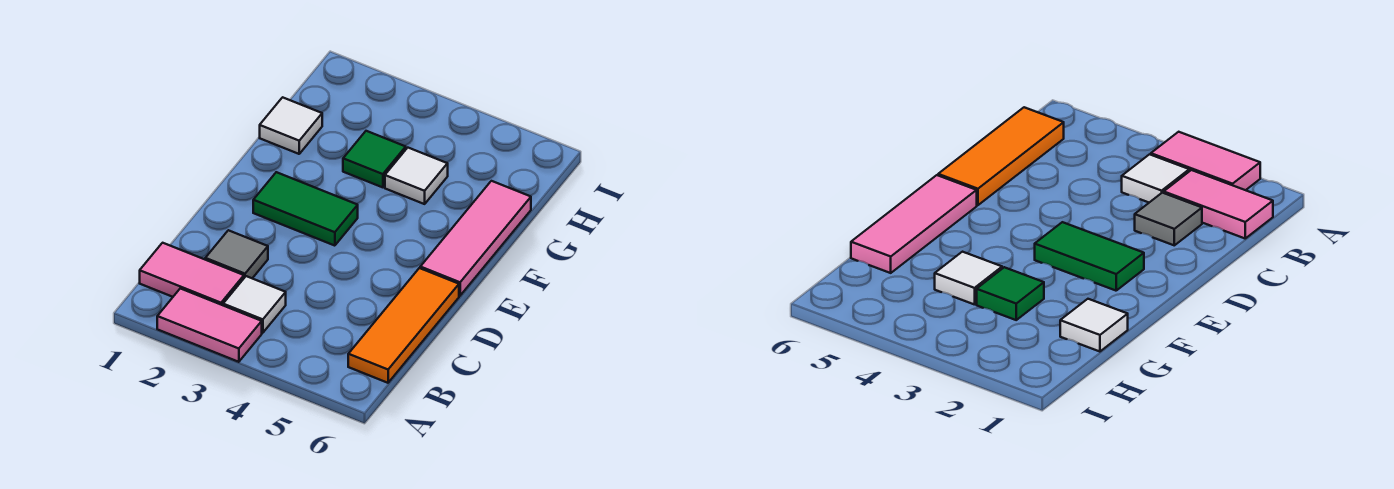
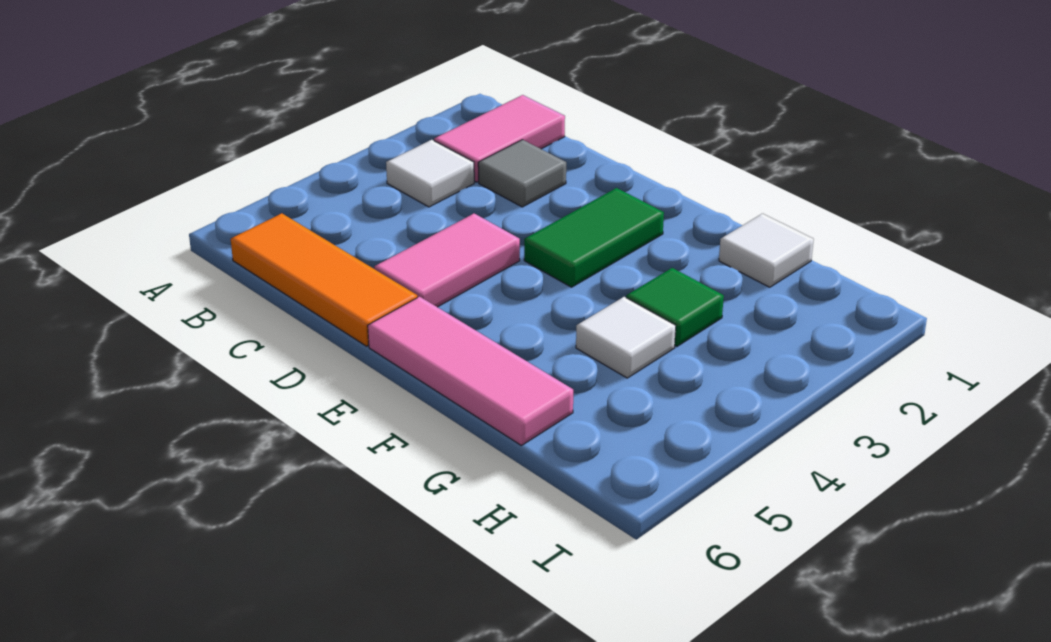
pink tile A2:A3 level 1 -> pink tile D4:D5 level 1

